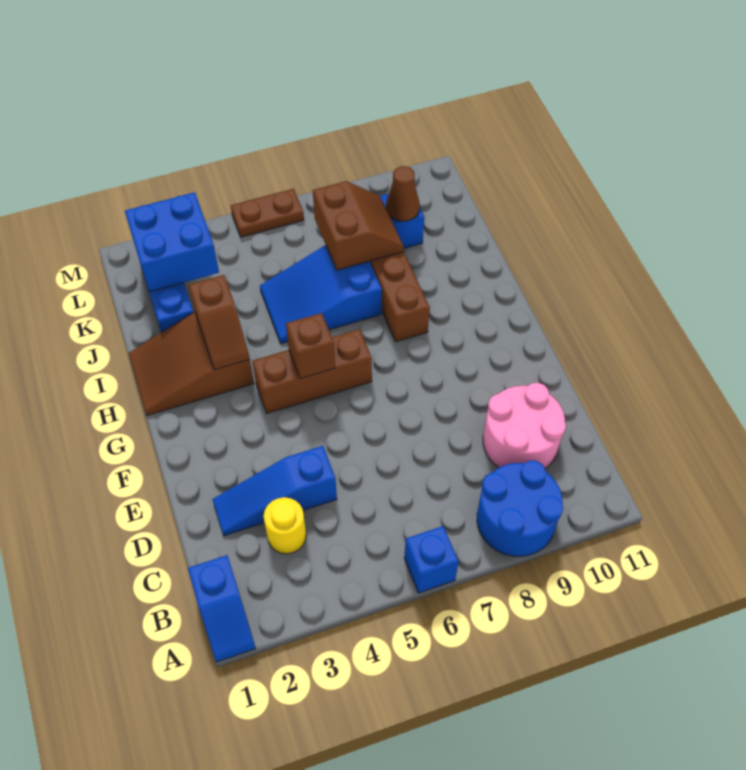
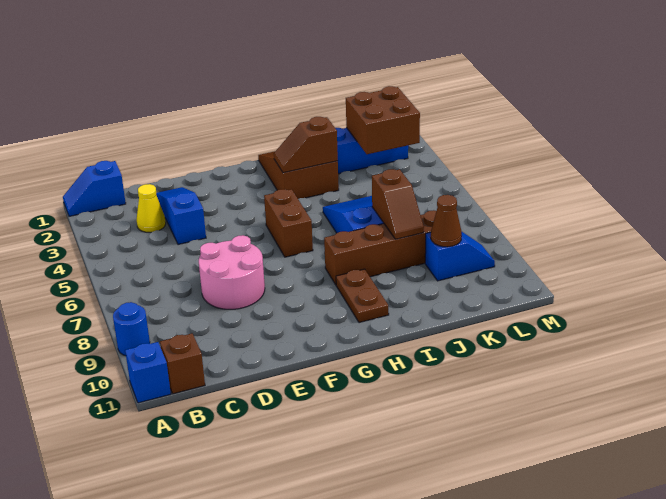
blue brick A6 level 1 -> blue brick A11 level 1
blue round brick A8:B9 level 1 -> blue round brick A9 level 1
yellow round brick C3 level 1 -> yellow cone C3 level 1
pink round brick C9:D10 level 1 -> pink round brick D7:E8 level 1
brown brick G4:G6 level 1 -> brown brick G5:G6 level 1
brown brick G5 level 2 -> brown brick B11 level 1
brown slope J7:K8 level 2 top 7 -> brown slope J7:J8 level 2 top 7
blue brick K2:L3 level 2 -> brown brick K2:L3 level 2
brown plate M5:M6 level 1 -> brown plate H9:H10 level 1

